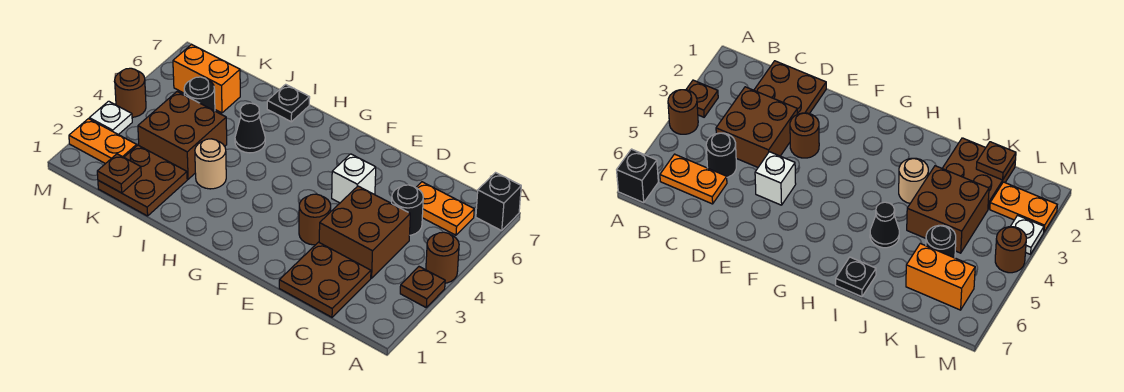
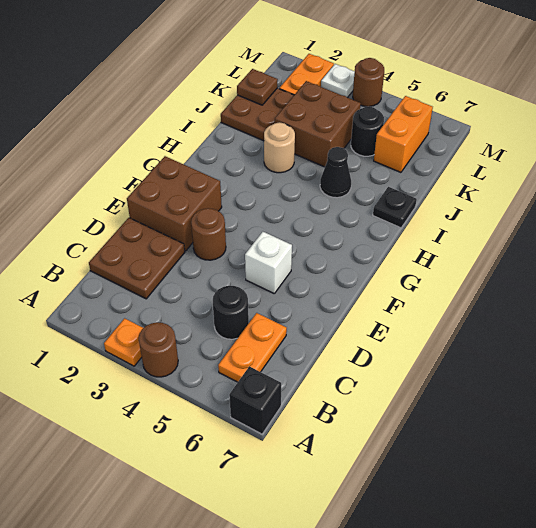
brown plate A3 level 1 -> orange plate A3 level 1
brown brick C3:D4 level 1 -> brown brick E1:F2 level 1

